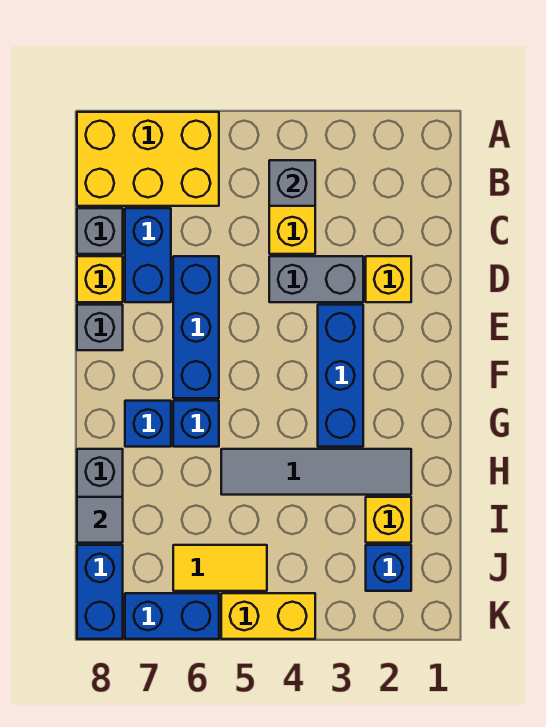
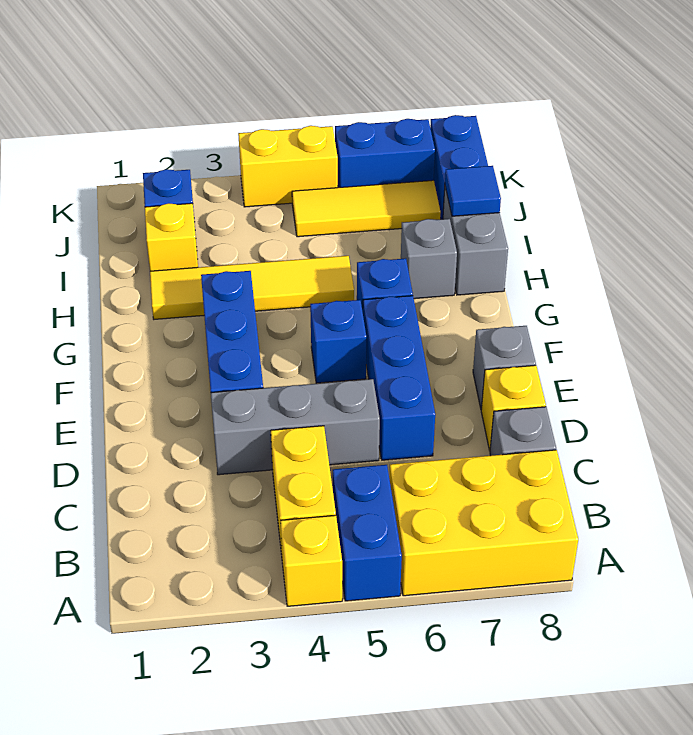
grey brick B4 level 2 -> grey brick H7 level 1
blue brick C7:D7 level 1 -> blue brick A5:B5 level 1
yellow brick D2 level 1 -> yellow brick A4 level 1
grey brick D3:D4 level 1 -> grey brick D3:D5 level 1
blue brick G7 level 1 -> blue brick F5 level 1
grey tile H2:H5 level 1 -> yellow tile H2:H5 level 1
grey tile I8 level 2 -> blue tile I8 level 2
yellow tile J5:J6 level 1 -> yellow tile J5:J7 level 1

